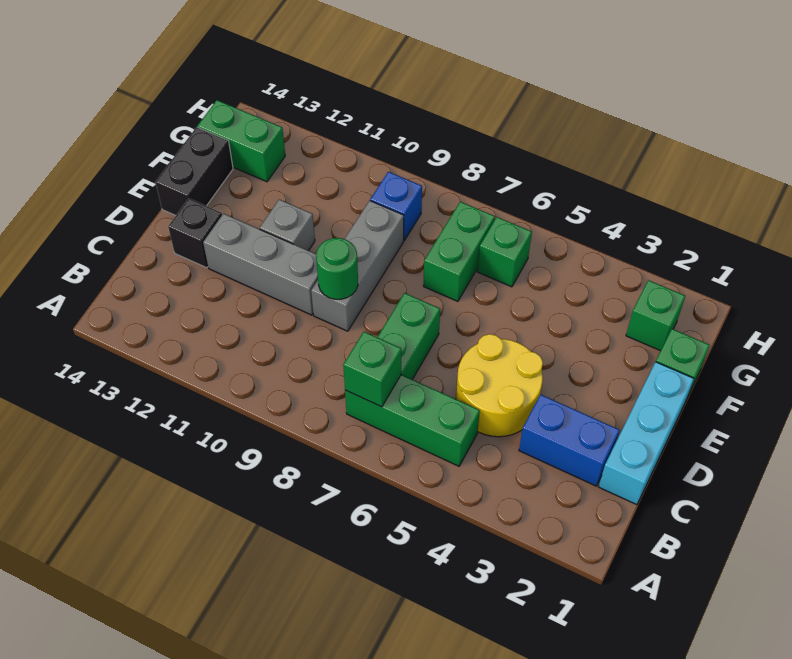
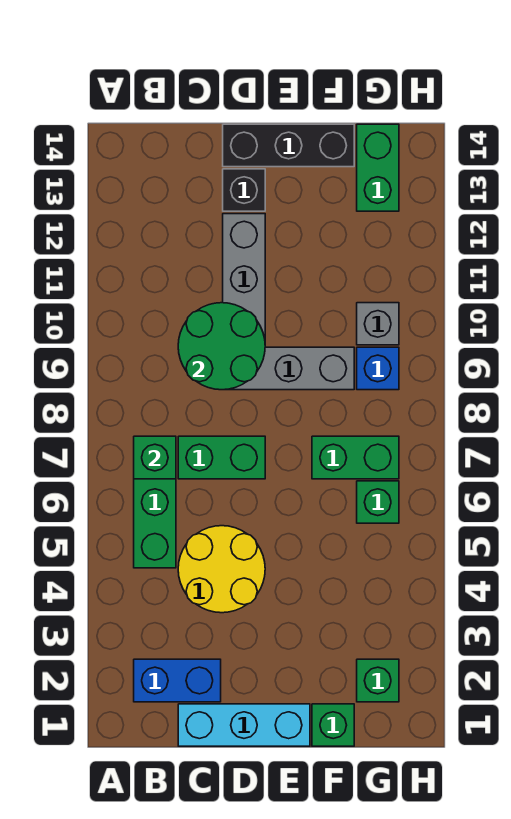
blue brick C2:C3 level 1 -> blue brick B2:C2 level 1
green round brick D9 level 2 -> green round brick C9:D10 level 2
grey brick E11 level 1 -> grey brick G10 level 1
black brick E14:F14 level 1 -> black brick D14:F14 level 1

